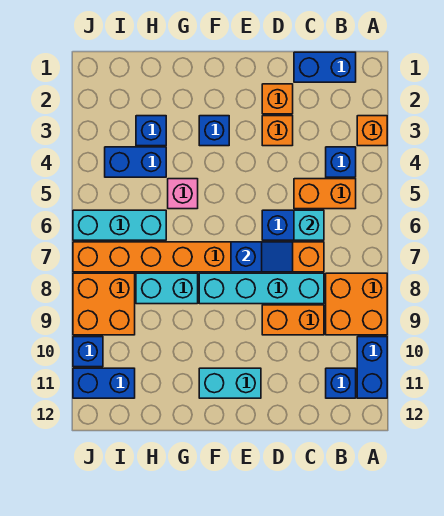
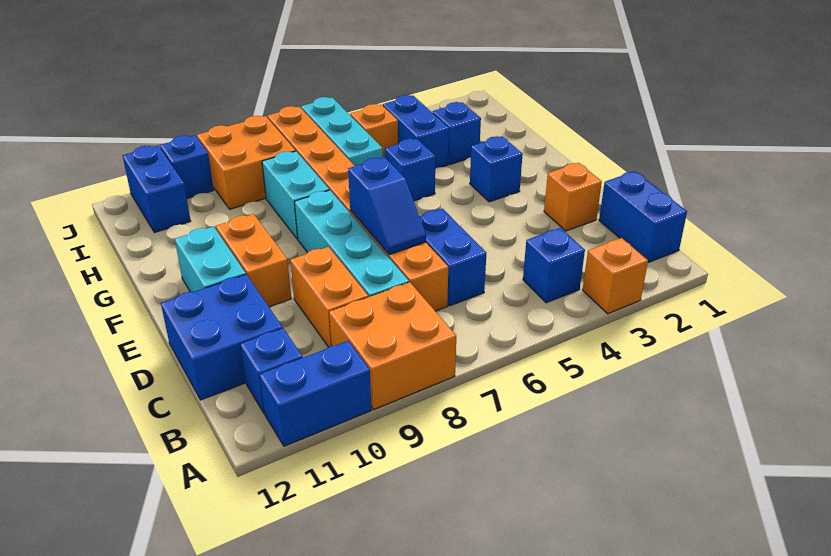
orange brick B5:C5 level 1 -> orange brick E10:F10 level 1
cyan brick C6 level 2 -> none
none -> blue brick C11:D12 level 1
orange brick D3 level 1 -> orange brick I5 level 1
pink brick G5 level 1 -> blue brick G5 level 1

